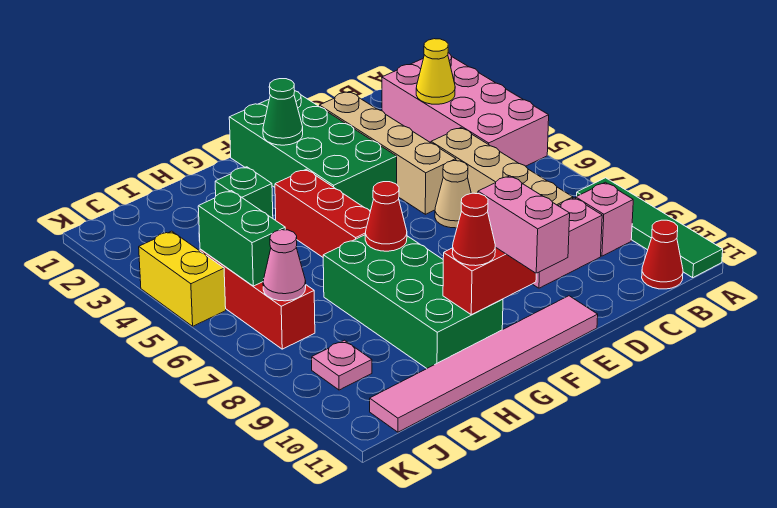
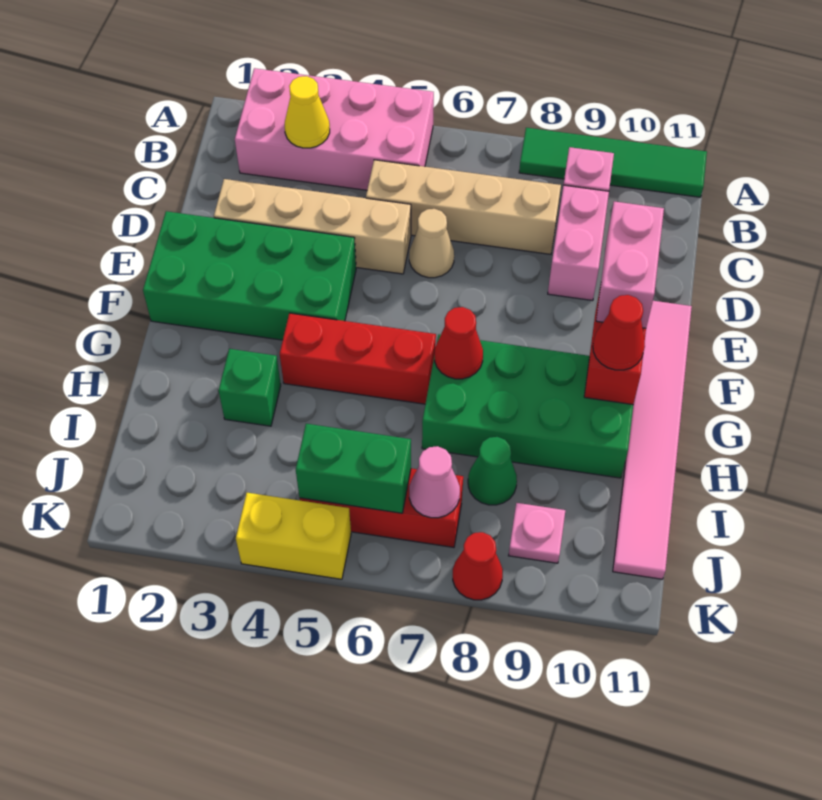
red cone B11 level 1 -> red cone K8 level 1
green cone F2 level 2 -> green cone I8 level 1
pink brick F10:F11 level 3 -> pink brick E10:F10 level 3

